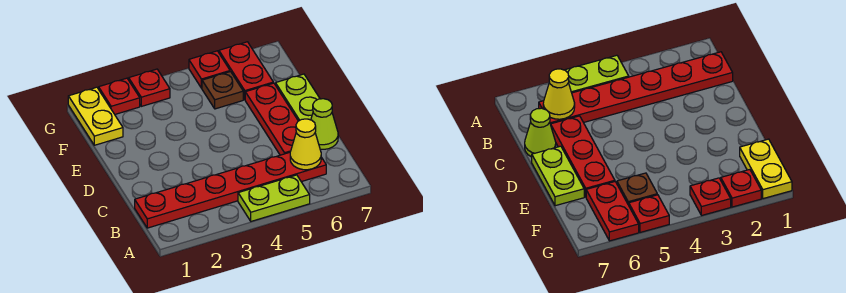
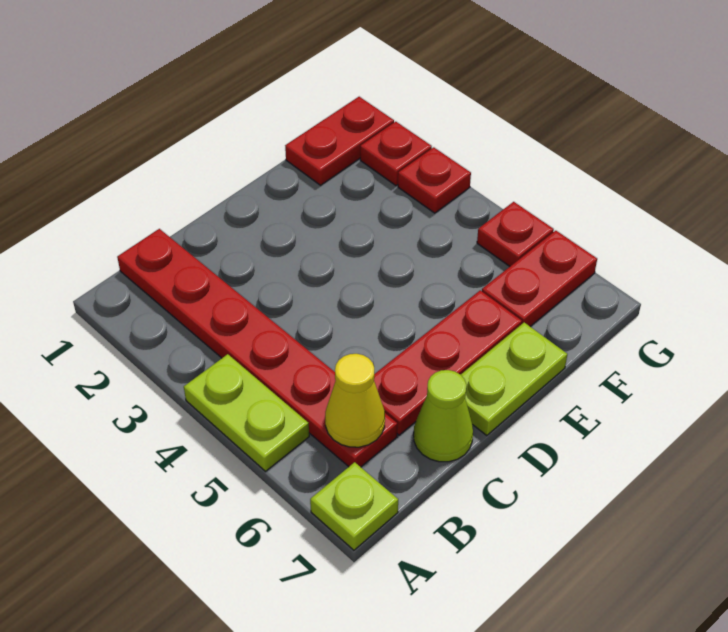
none -> lime plate A7 level 1
yellow plate F1:G1 level 1 -> red plate F1:G1 level 1
brown plate F5 level 1 -> none

